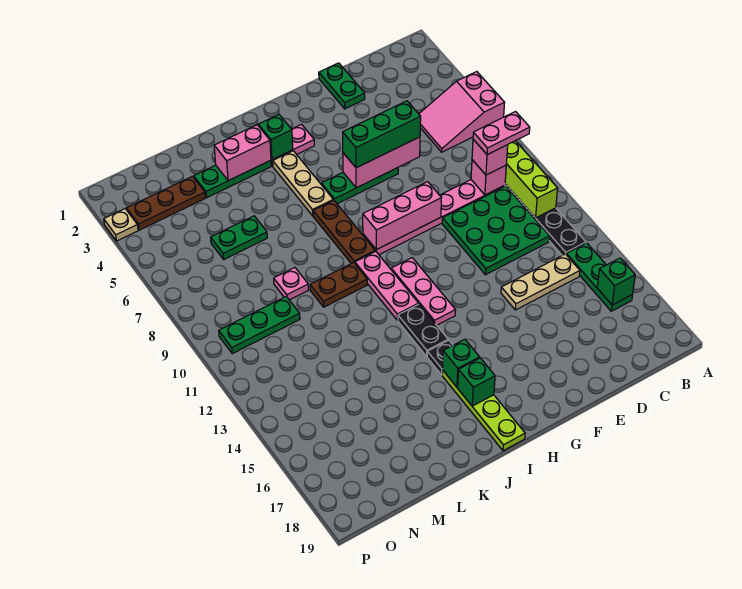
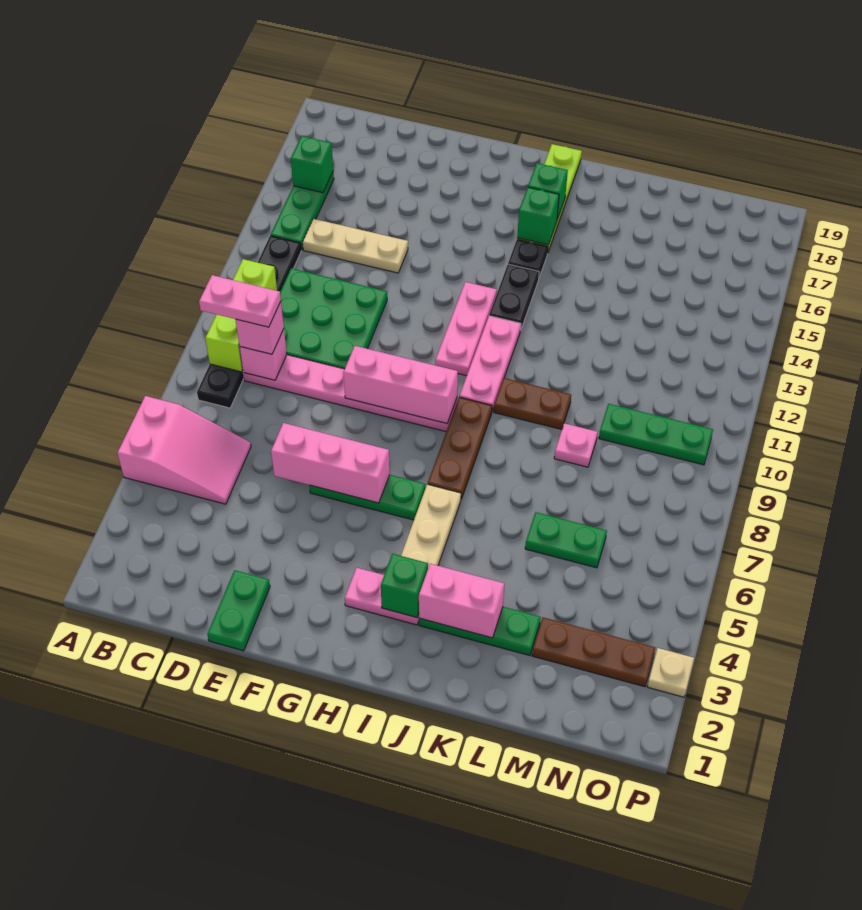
green brick E6:G6 level 3 -> none

